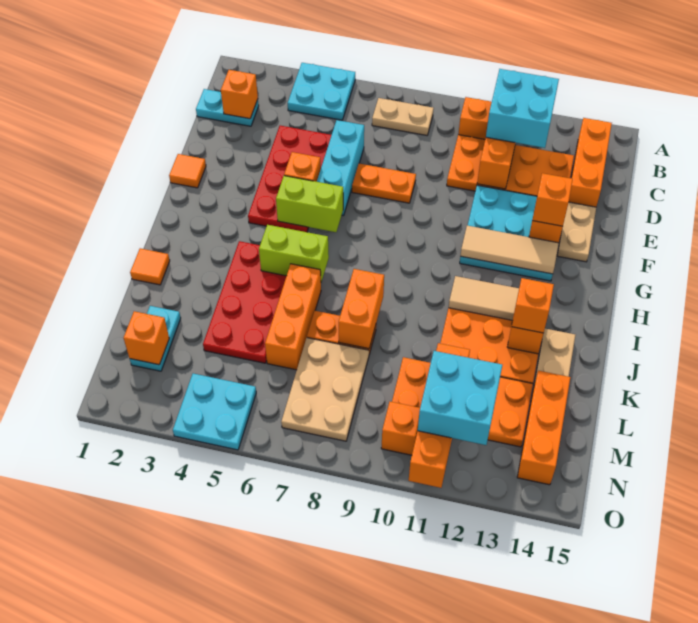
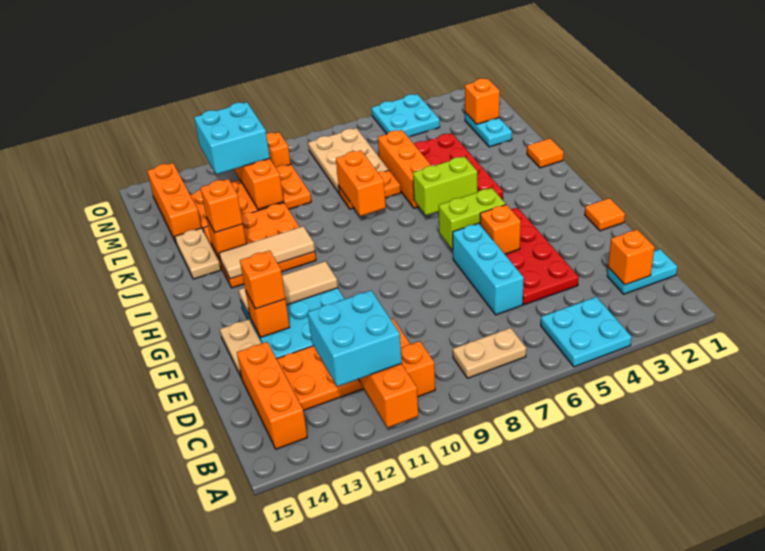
orange plate E7:E8 level 1 -> none

